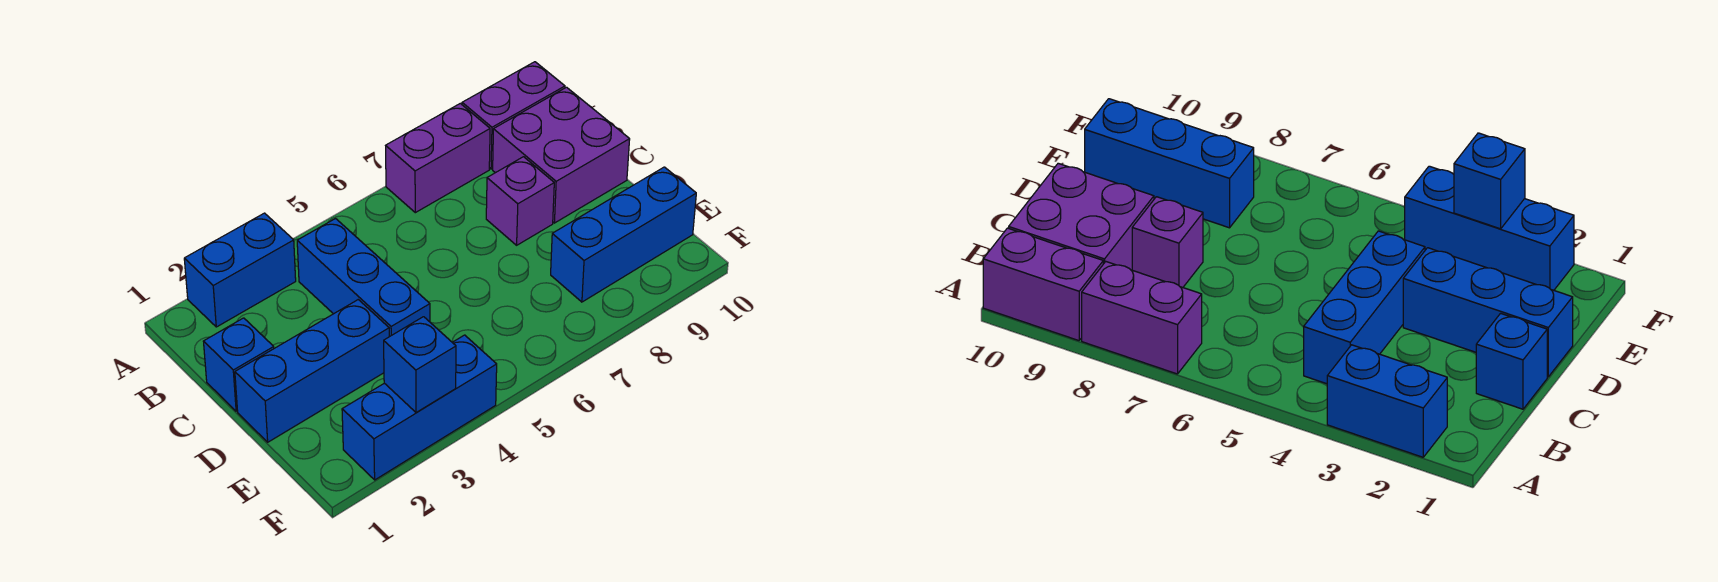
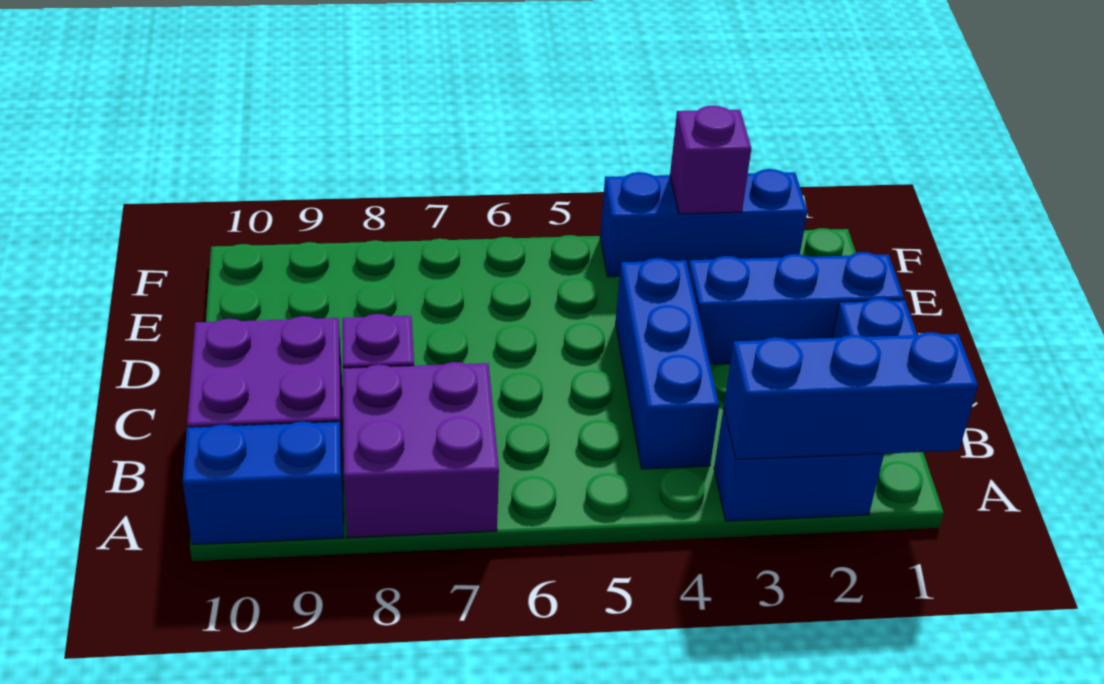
purple brick A7:A8 level 1 -> purple brick A7:B8 level 1
purple brick A9:A10 level 1 -> blue brick A9:A10 level 1
blue brick E8:E10 level 1 -> blue brick A1:A3 level 2
blue brick F3 level 2 -> purple brick F3 level 2

